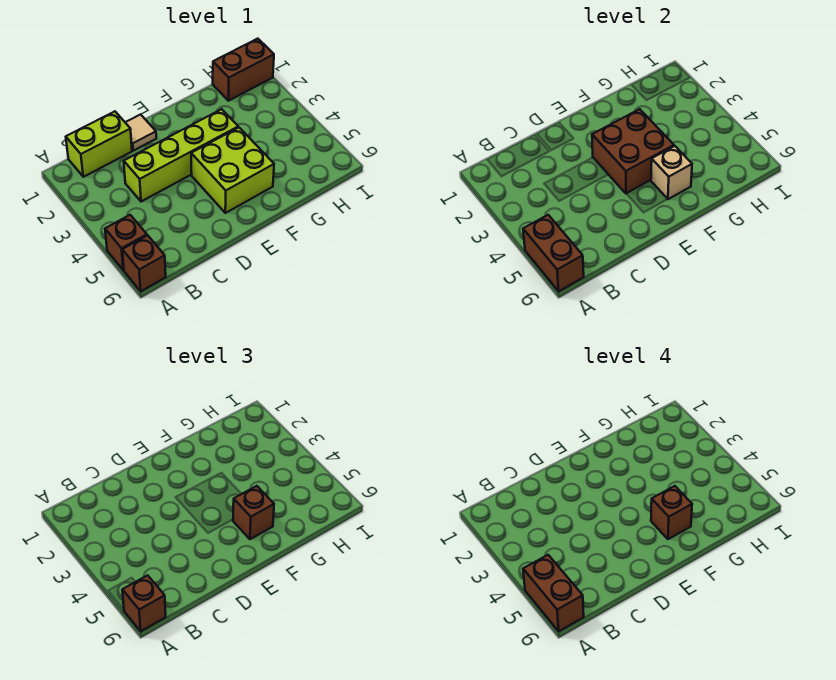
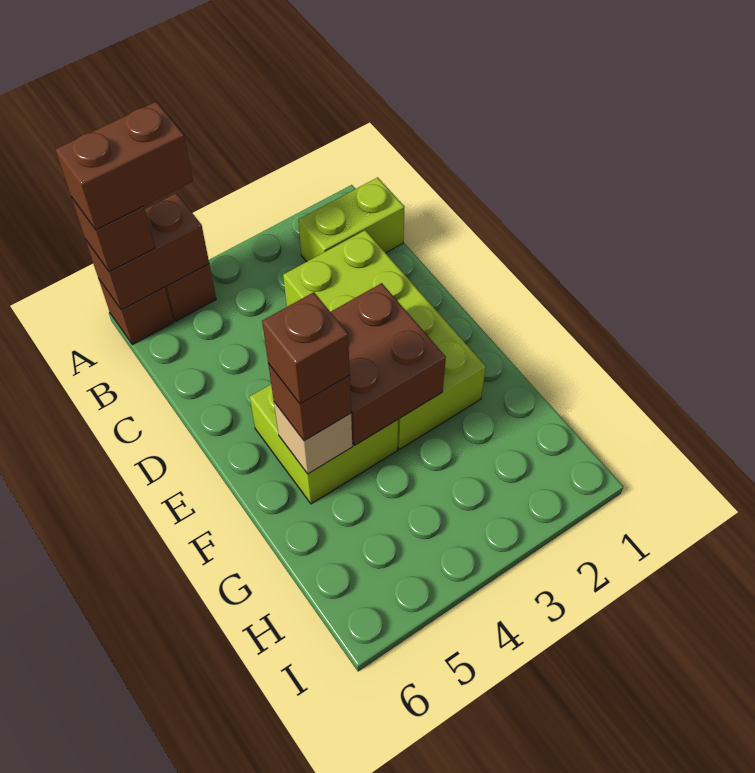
lime brick B1:C1 level 1 -> lime brick B1:B2 level 1
lime brick C3:F3 level 1 -> lime brick C2:F3 level 1
tan tile D1 level 1 -> none
brown brick H1:I1 level 1 -> none

